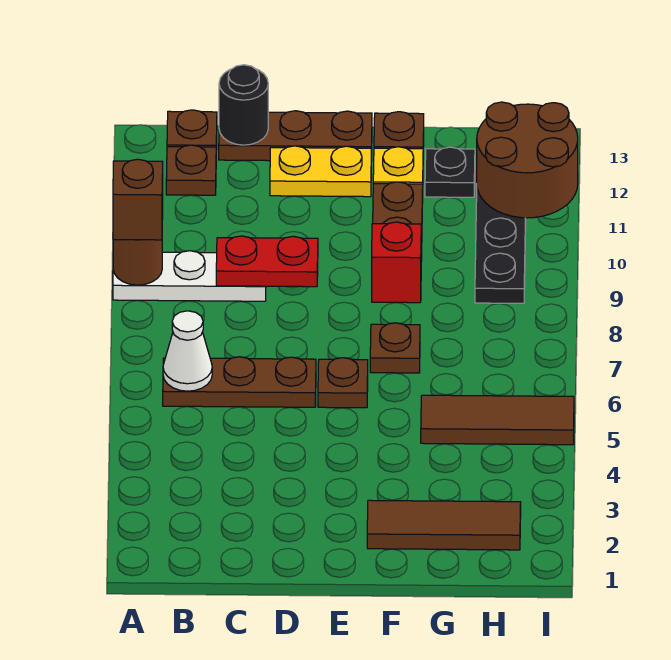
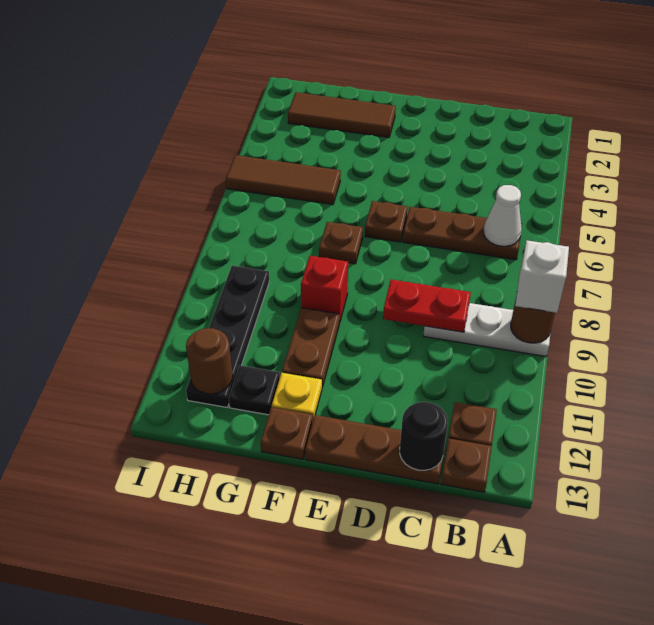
brown brick A9 level 3 -> white brick A9 level 3
yellow plate D12:E12 level 1 -> none
brown round brick H11:I12 level 2 -> brown round brick H12 level 2

